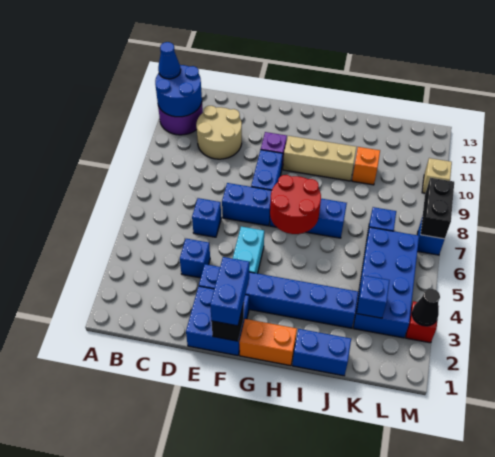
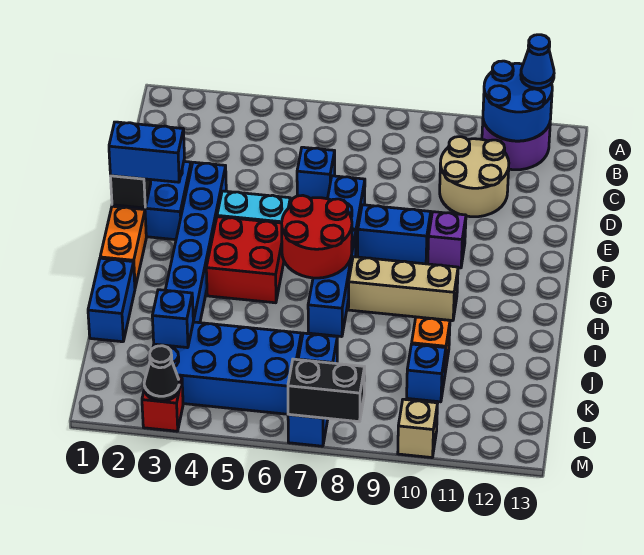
blue brick D4 level 1 -> blue brick K10 level 1
none -> red brick G4:H5 level 1
tan brick G10:I10 level 1 -> tan brick H8:H10 level 1

